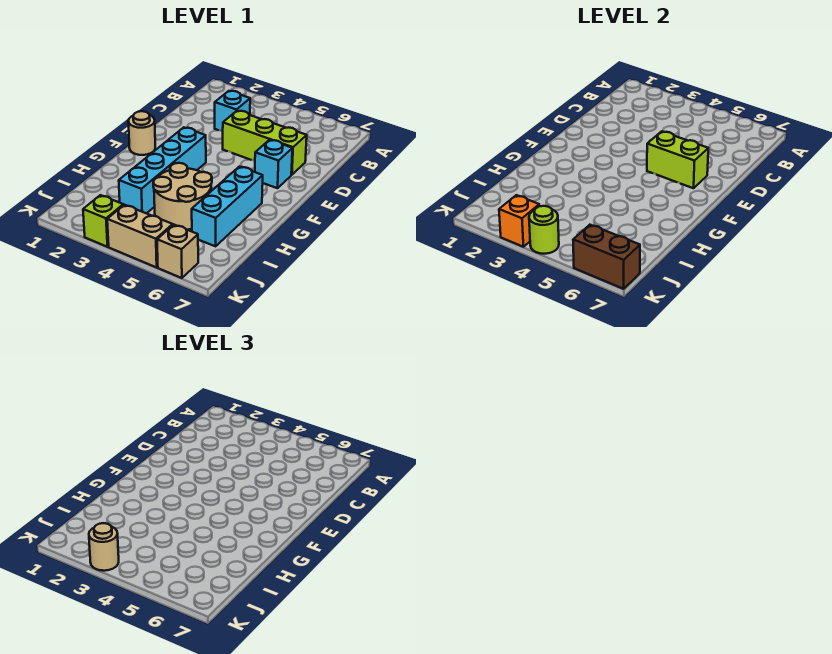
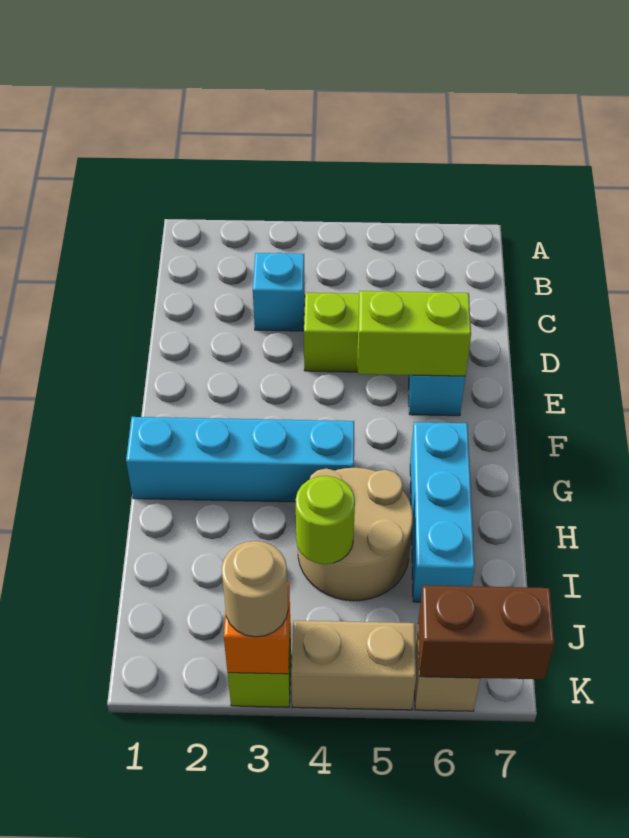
tan round brick F1 level 1 -> none
cyan brick F3:I3 level 1 -> cyan brick G1:G4 level 1
lime round brick K4 level 2 -> lime round brick I4 level 2

